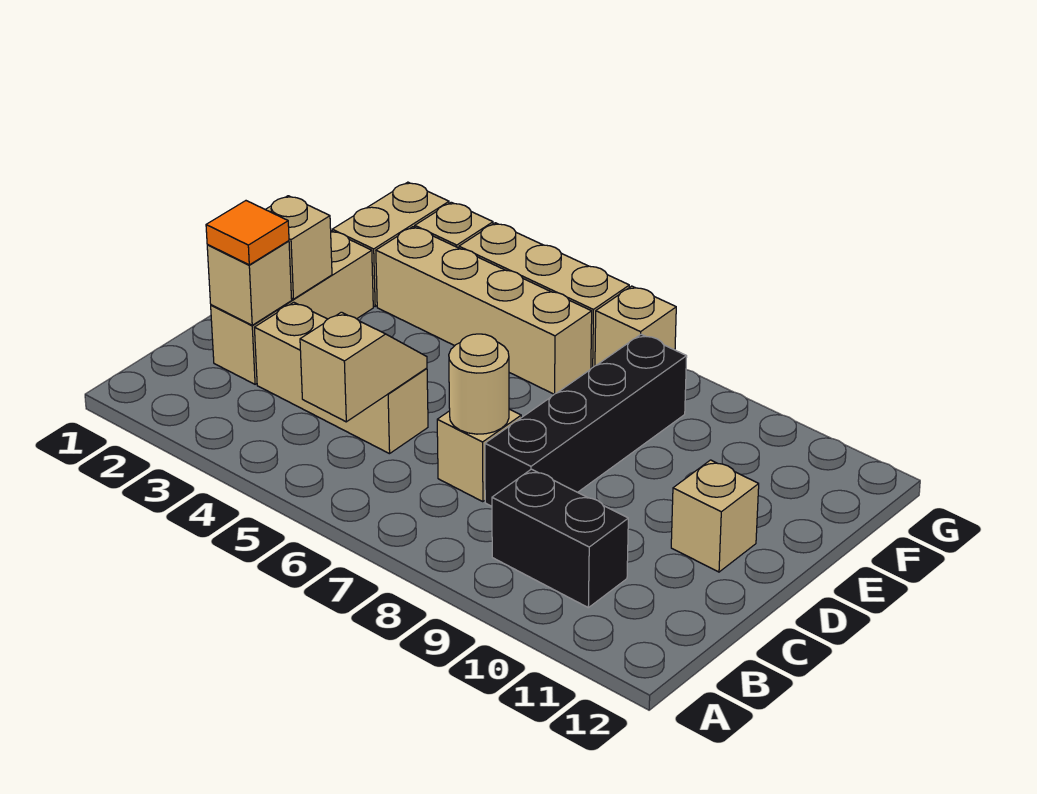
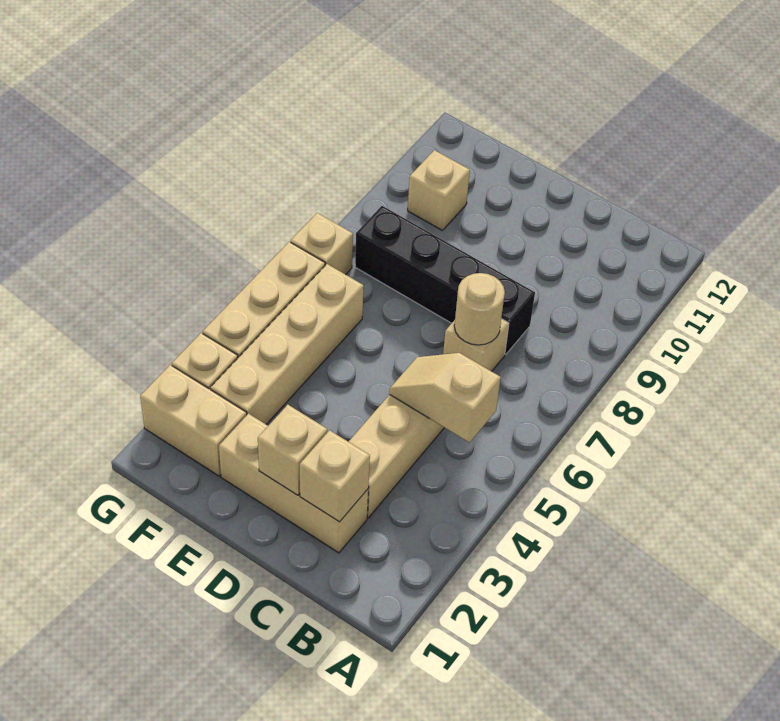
black brick B9:B10 level 1 -> none
orange tile C2 level 3 -> none
tan brick D11 level 1 -> tan brick F10 level 1

